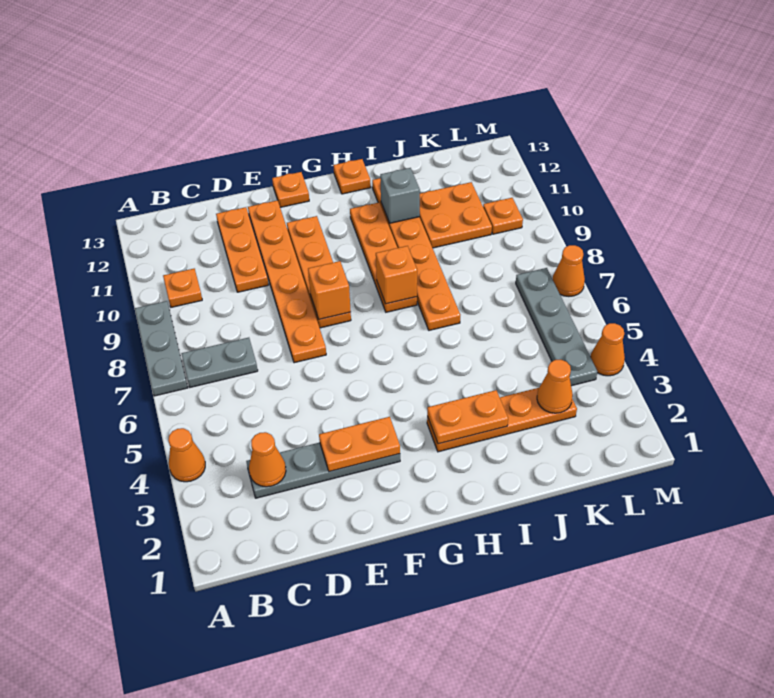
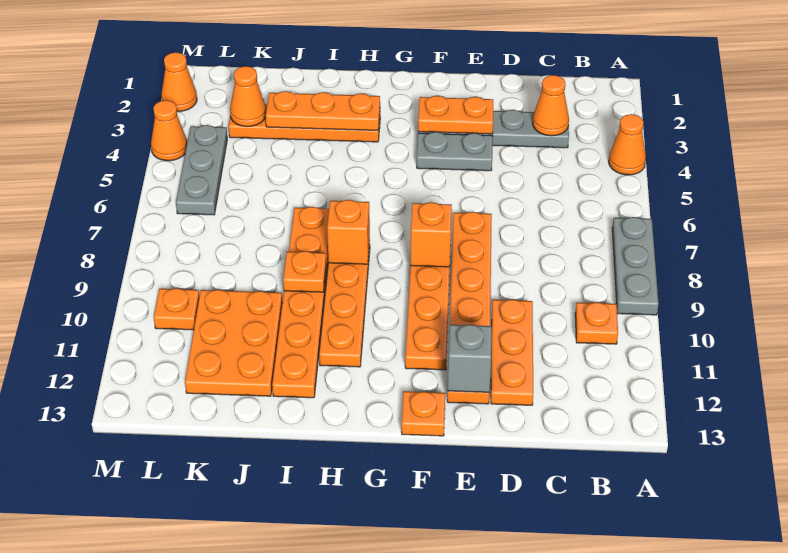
grey plate B7:C7 level 1 -> grey plate E4:F4 level 1
orange plate H3:I3 level 2 -> orange plate H3:J3 level 2
orange plate H13 level 1 -> orange plate I9 level 2
grey brick I11 level 2 -> grey brick E12 level 2
orange plate J10:K11 level 1 -> orange plate J10:K12 level 1
grey plate L4:L7 level 1 -> grey plate L4:L6 level 1
orange cone M7 level 1 -> orange cone M2 level 1

